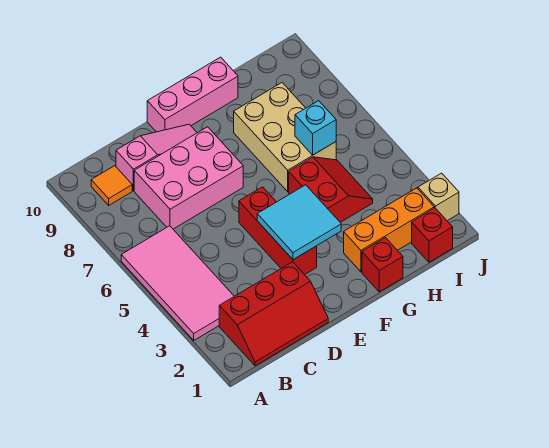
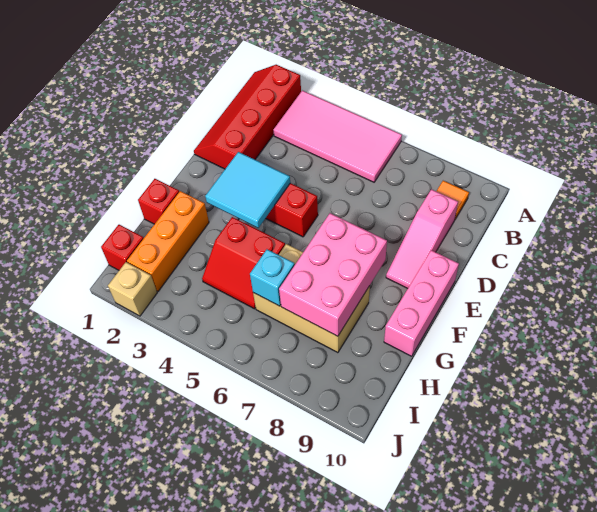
red slope B1:D2 level 1 top 2 -> red slope A1:D2 level 1 top 2
pink brick C7:E8 level 1 -> pink brick F7:H8 level 2

